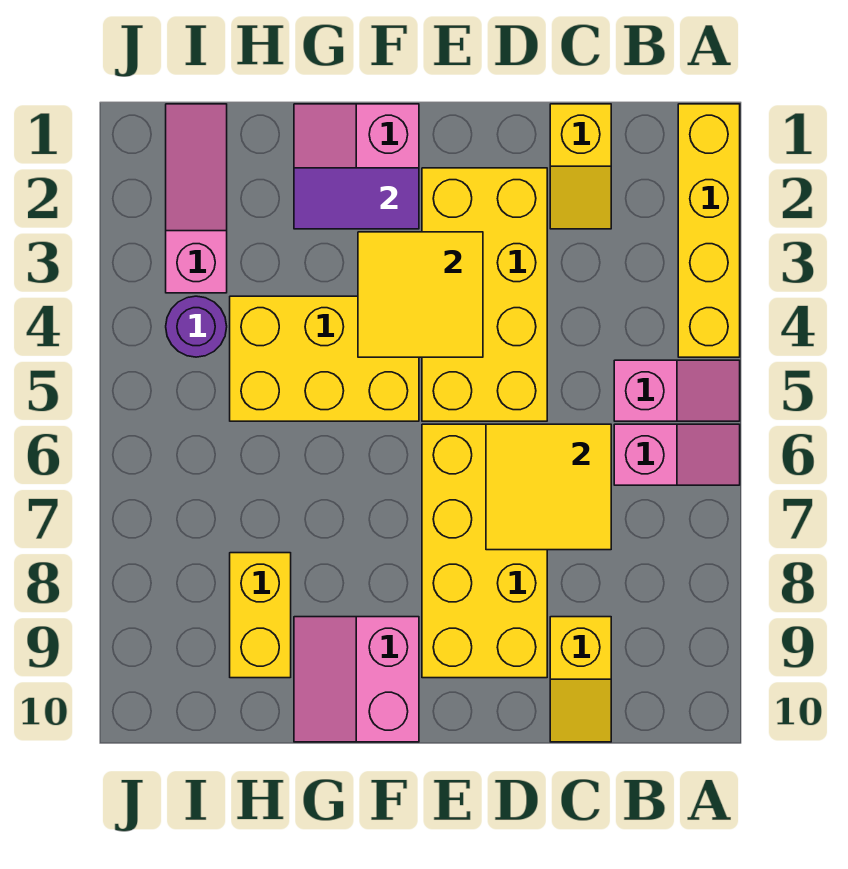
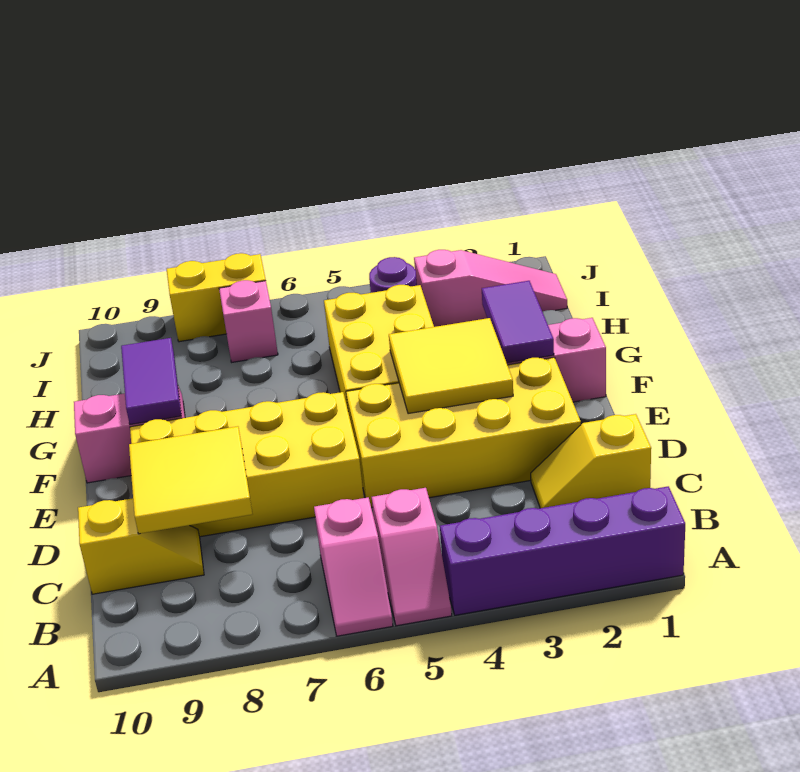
yellow brick A1:A4 level 1 -> purple brick A1:A4 level 1
yellow tile C6:D7 level 2 -> yellow tile C8:D9 level 2
yellow slope C9:C10 level 1 top 9 -> yellow slope C9:C10 level 1 top 10
none -> purple tile F9:G9 level 2
yellow brick H8:H9 level 1 -> yellow brick J7:J8 level 1
none -> pink brick I7 level 1

